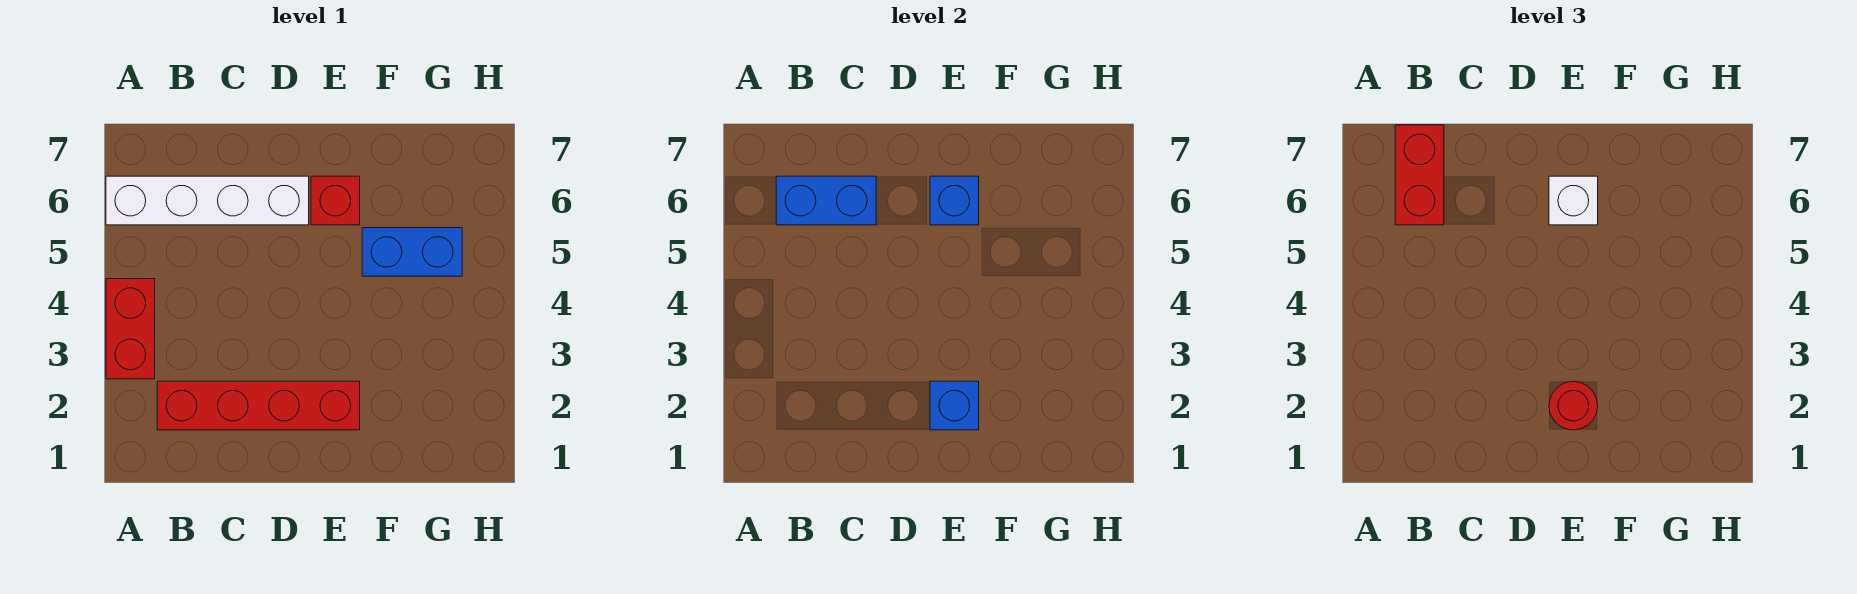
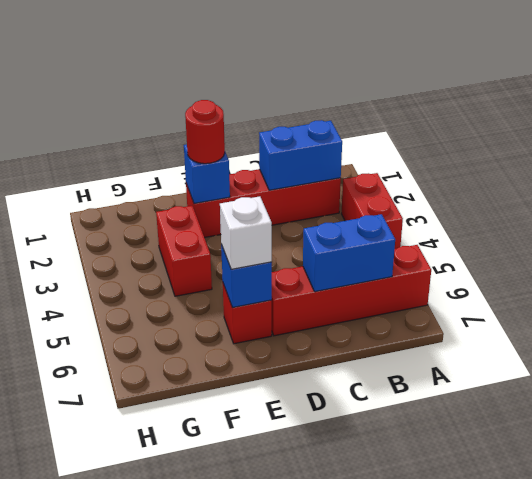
white brick A6:D6 level 1 -> red brick A6:D6 level 1
red brick B6:B7 level 3 -> red brick F3:F4 level 1
blue brick F5:G5 level 1 -> blue brick B2:C2 level 2

